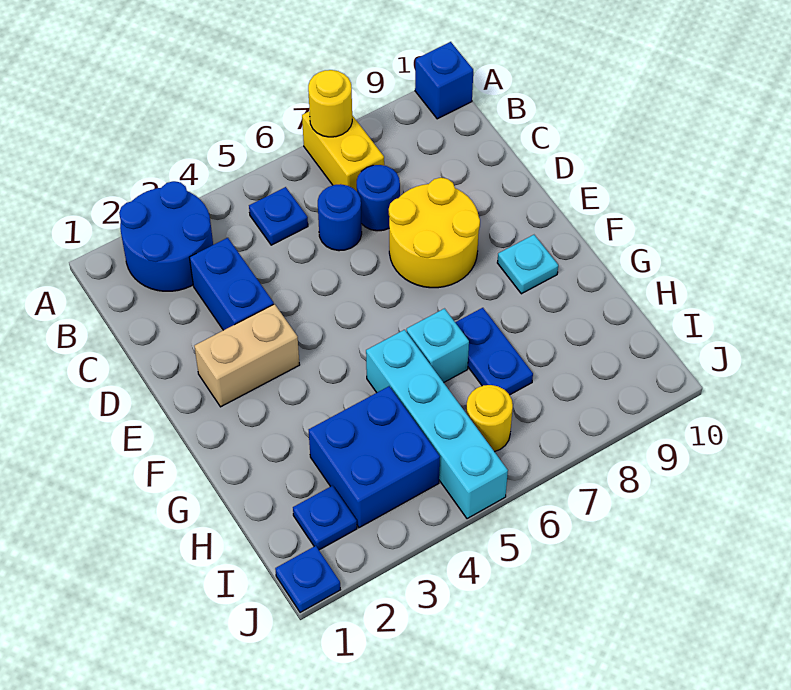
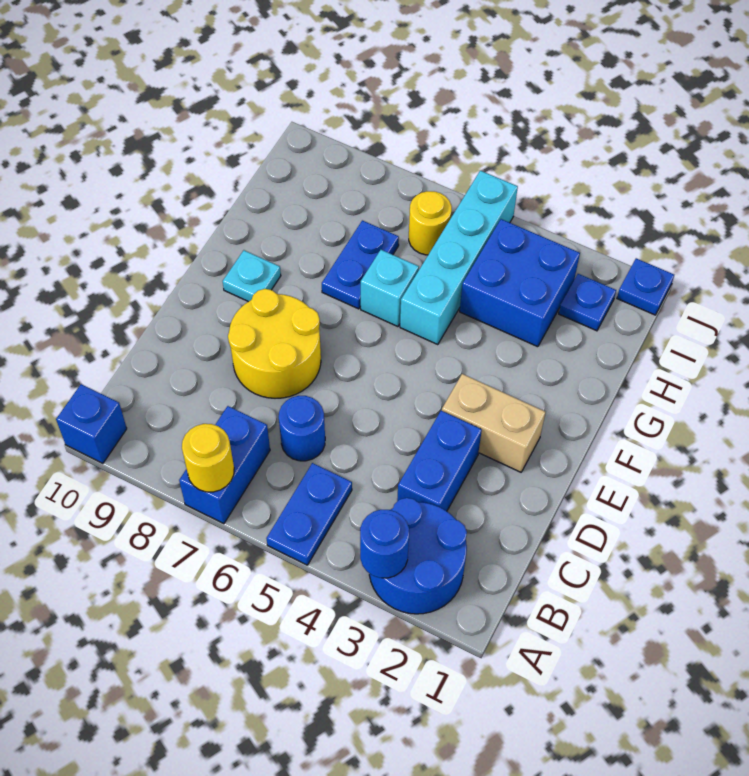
yellow brick A7:B7 level 1 -> blue brick A7:B7 level 1
blue plate B5 level 1 -> blue plate A5:B5 level 1
blue round brick C7 level 1 -> blue round brick A3 level 2

